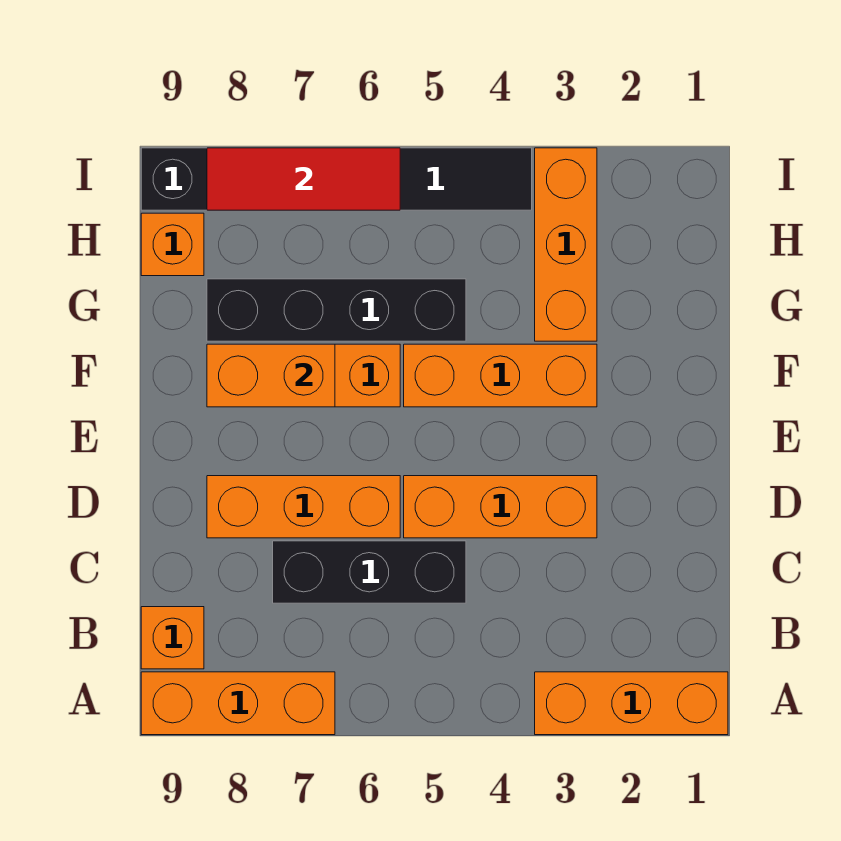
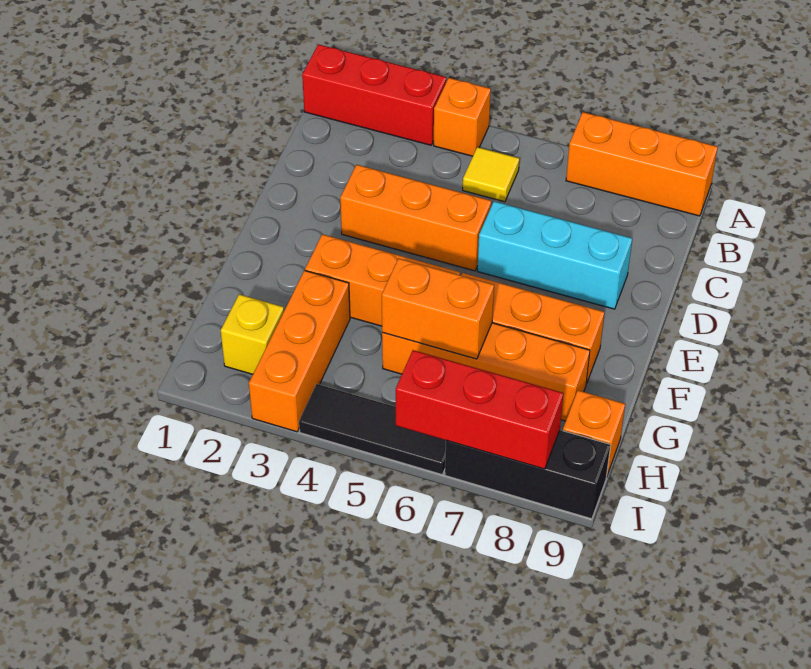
orange brick A1:A3 level 1 -> red brick A1:A3 level 1
none -> yellow tile B5 level 1
orange brick B9 level 1 -> orange brick A4 level 1
black brick C5:C7 level 1 -> none
orange brick D6:D8 level 1 -> cyan brick D6:D8 level 1
orange brick F7:F8 level 2 -> orange brick G5:G6 level 2
black brick G5:G8 level 1 -> orange brick G5:G8 level 1
none -> yellow brick H2 level 1
red tile I6:I8 level 2 -> red brick I6:I8 level 2

